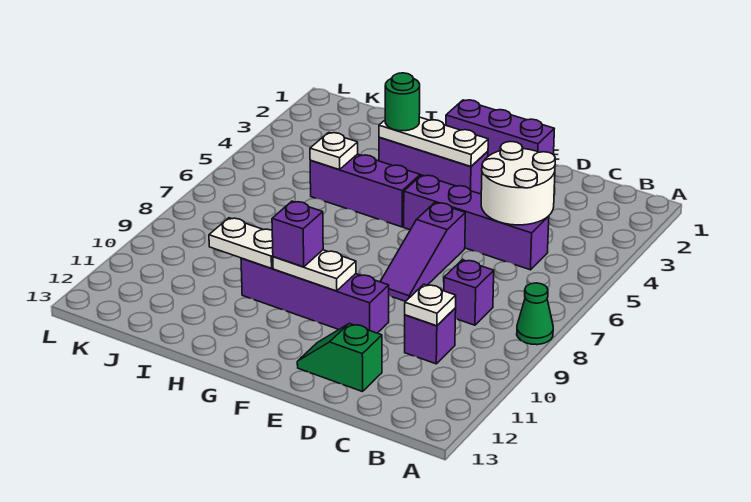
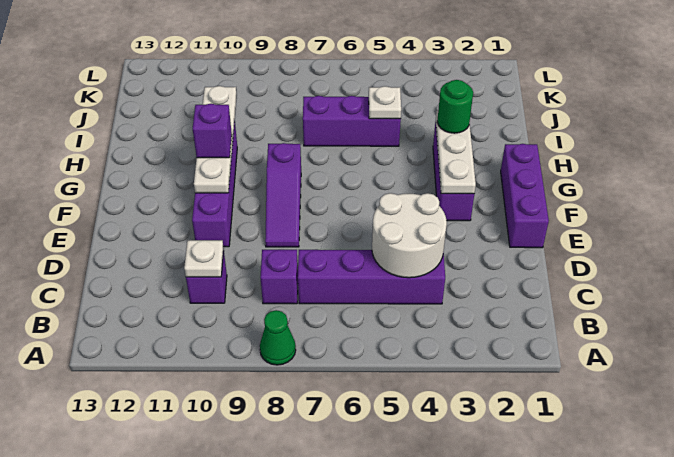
purple brick C5:F5 level 1 -> purple brick C4:C7 level 1
green slope D12:E12 level 1 top D -> none
purple slope E6:E8 level 1 top 6 -> purple slope E8:G8 level 1 top G
purple brick G5:I5 level 1 -> purple brick I5:I7 level 1

